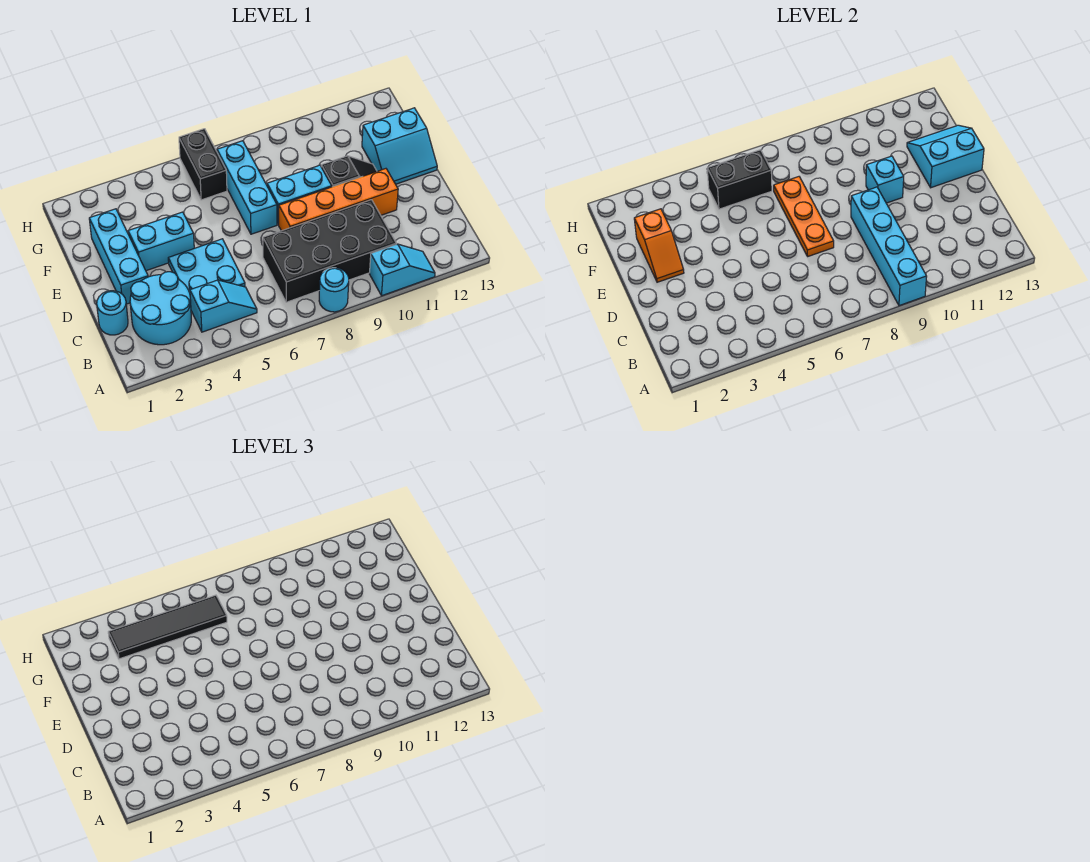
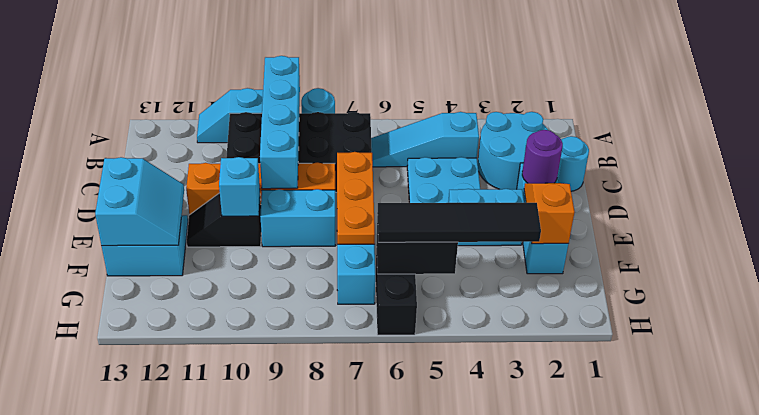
cyan slope B4:B5 level 1 top 4 -> cyan slope B4:B6 level 1 top 4
none -> purple round brick D2 level 2
cyan slope E12:F13 level 2 top E -> cyan slope E12:F13 level 2 top 13

